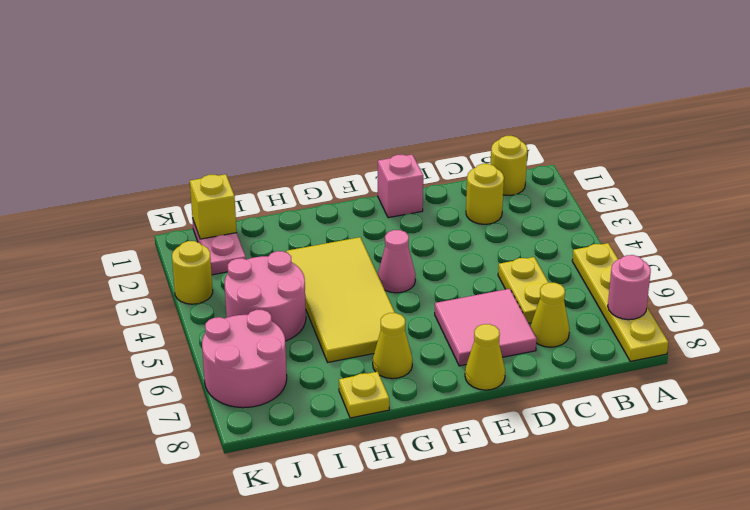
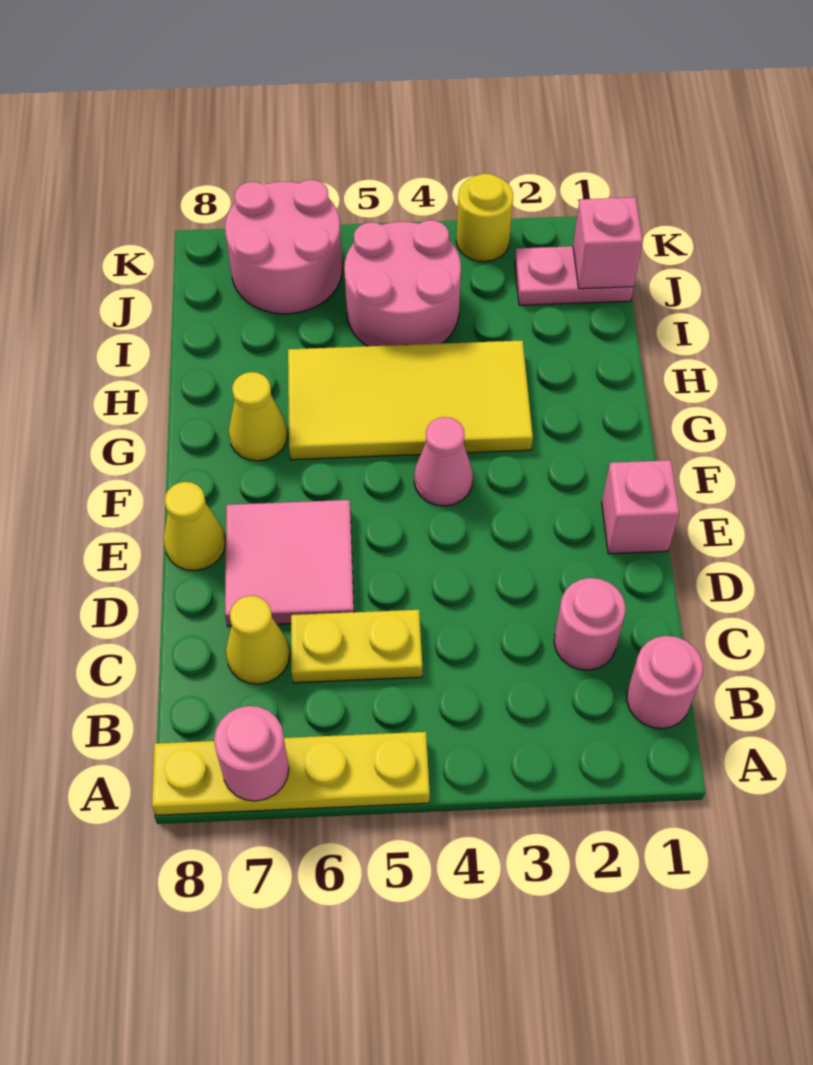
yellow round brick B1 level 1 -> pink round brick B1 level 1
yellow round brick C2 level 1 -> pink round brick C2 level 1
yellow plate H8 level 1 -> none
yellow brick J1 level 2 -> pink brick J1 level 2

